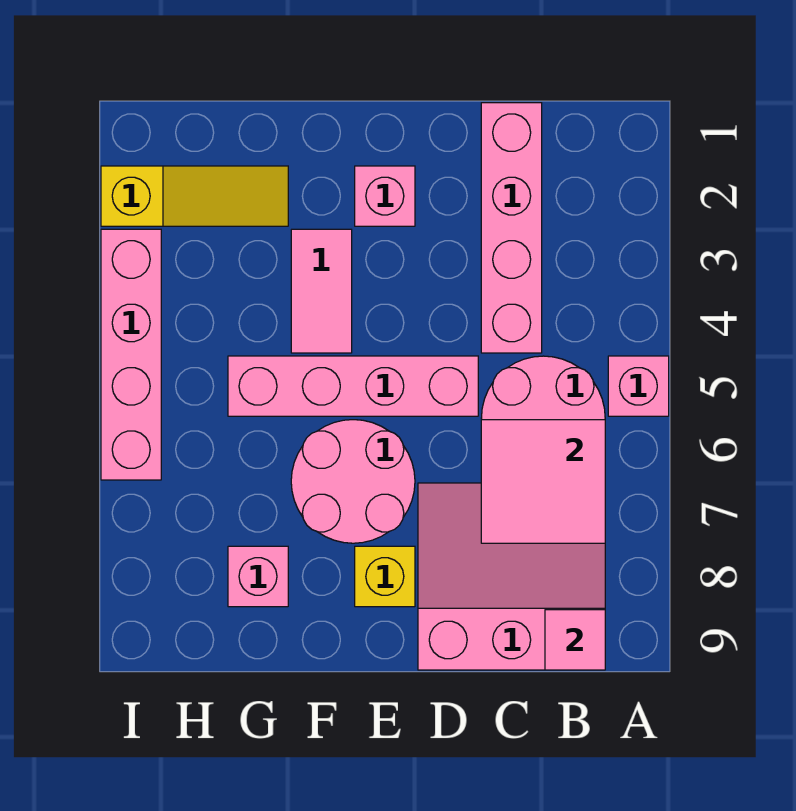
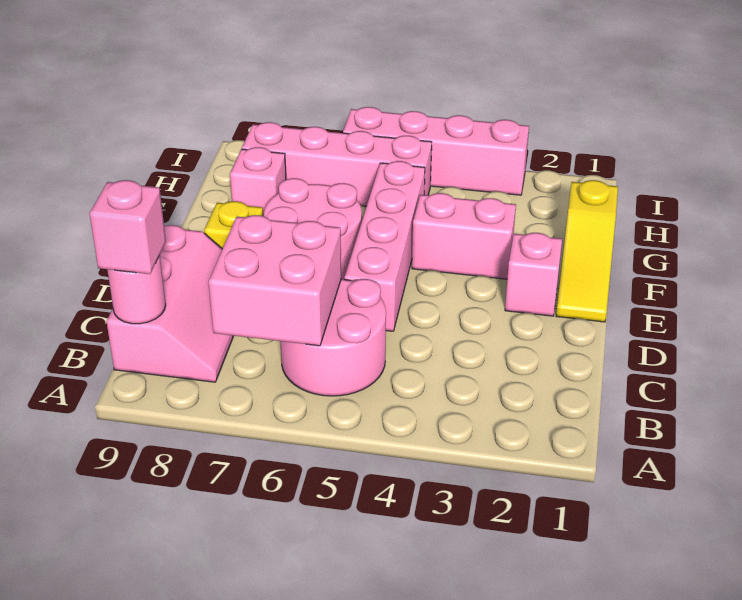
pink brick A5 level 1 -> pink brick B9 level 3
pink tile B6:C7 level 2 -> pink brick B6:C7 level 2
pink slope B7:D9 level 1 top 9 -> pink slope B8:D9 level 1 top 9
pink tile B9 level 2 -> pink round brick B9 level 2
pink brick C1:C4 level 1 -> pink brick H5:H8 level 1
pink tile F3:F4 level 1 -> pink brick F3:F4 level 1
yellow slope G2:I2 level 1 top I -> yellow slope E1:G1 level 1 top G

